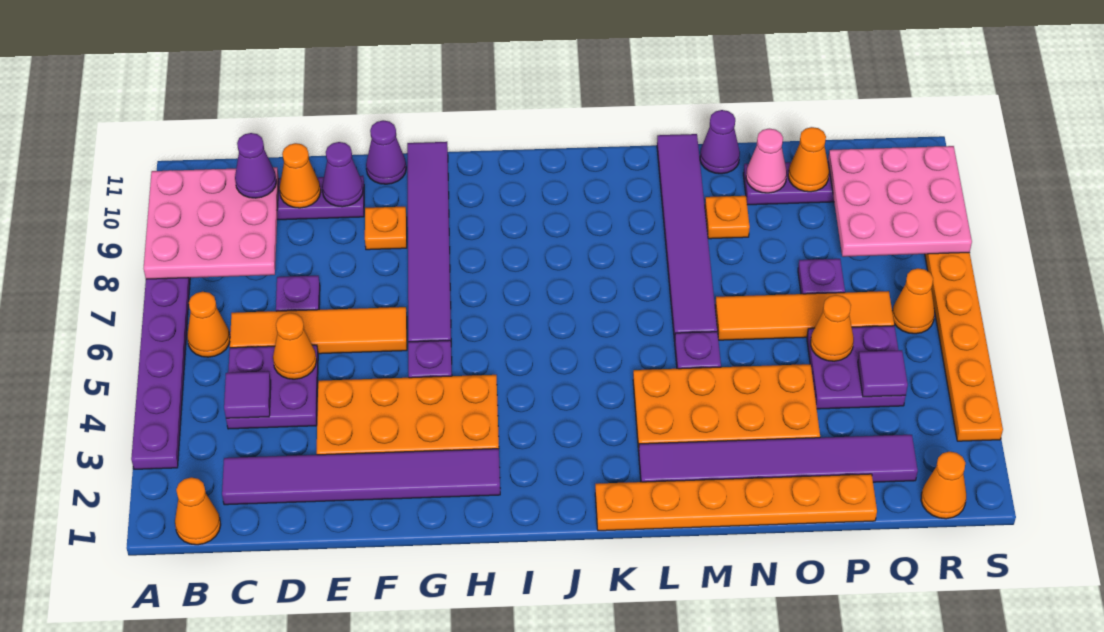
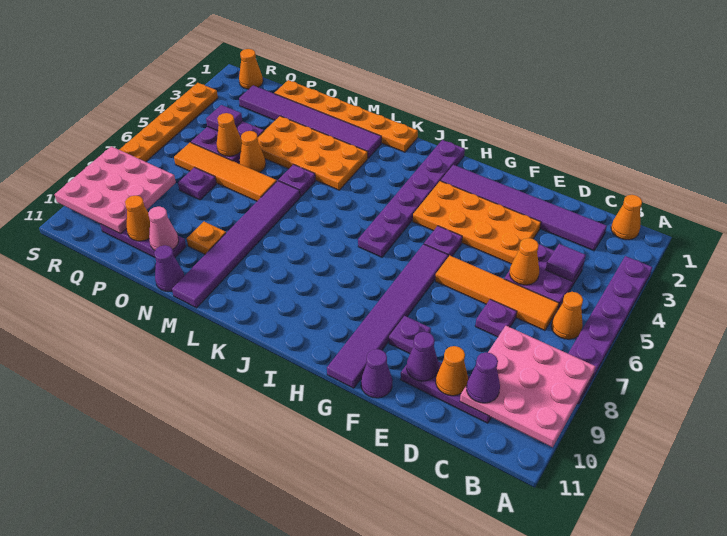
orange plate F9 level 1 -> purple plate F9 level 1
none -> purple plate I1:I6 level 1
orange cone R6 level 1 -> orange cone O5 level 1

